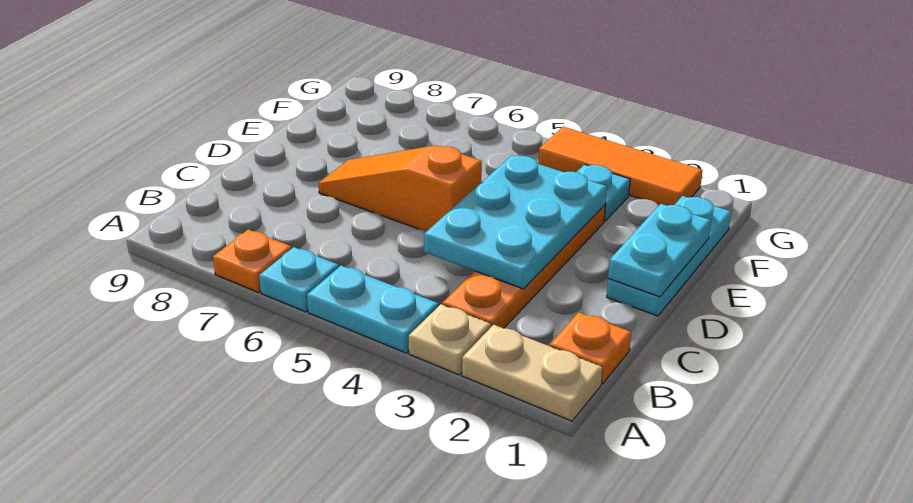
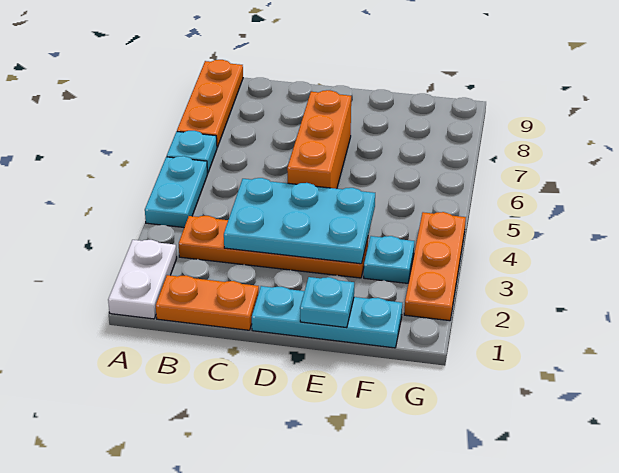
tan plate A1:A2 level 1 -> white plate A1:A2 level 1
tan plate A3 level 1 -> none
orange plate A7 level 1 -> orange plate A7:A9 level 1
orange plate B1 level 1 -> orange plate B1:C1 level 1
cyan plate D1:E1 level 2 -> cyan plate E1 level 2
orange slope D5:D7 level 1 top 5 -> orange brick D5:D7 level 1
orange tile G2:G4 level 1 -> orange plate G2:G4 level 1

